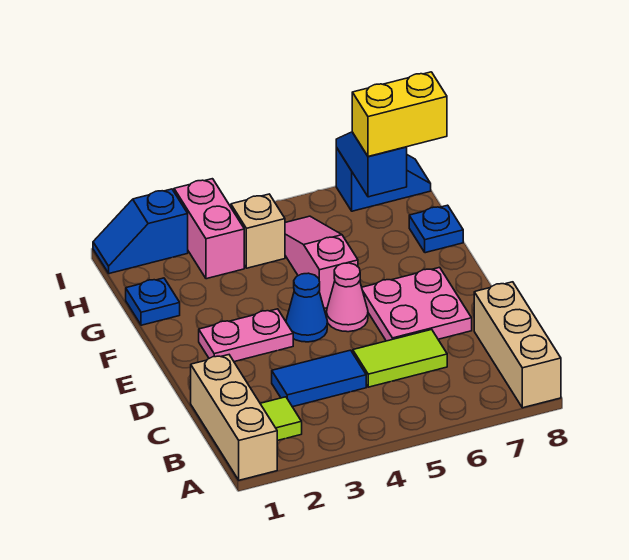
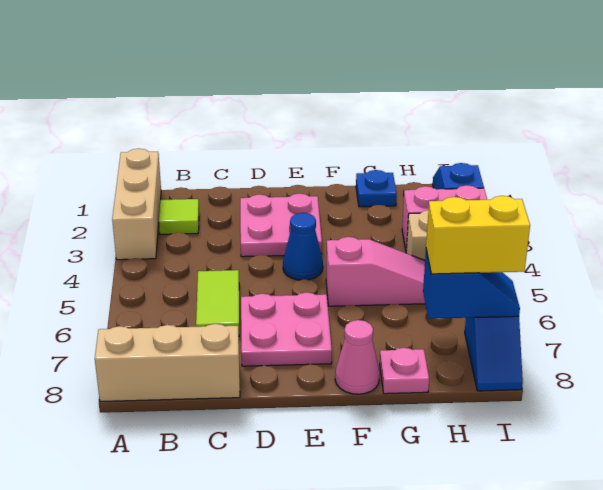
tan brick A1:C1 level 1 -> tan brick A1:A3 level 1
blue tile C3:C4 level 1 -> none
pink plate E2:E3 level 1 -> pink plate D2:E3 level 1
pink cone E5 level 1 -> pink cone F8 level 1
blue plate G8 level 1 -> pink plate G8 level 1
yellow brick H7:H8 level 3 -> yellow brick H7:I7 level 3

